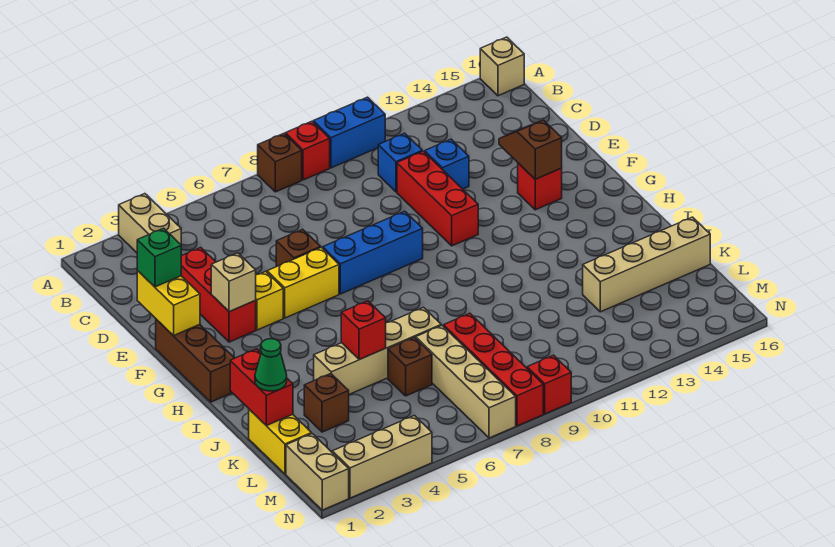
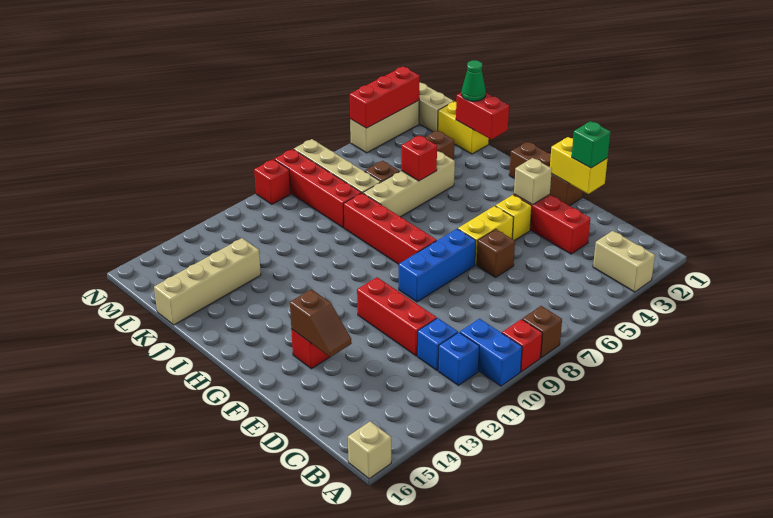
blue brick A10:A11 level 1 -> blue brick A10:B10 level 1
blue brick D12 level 1 -> blue brick B11 level 1
none -> red brick G8:J8 level 1
none -> red brick N2:N4 level 2

